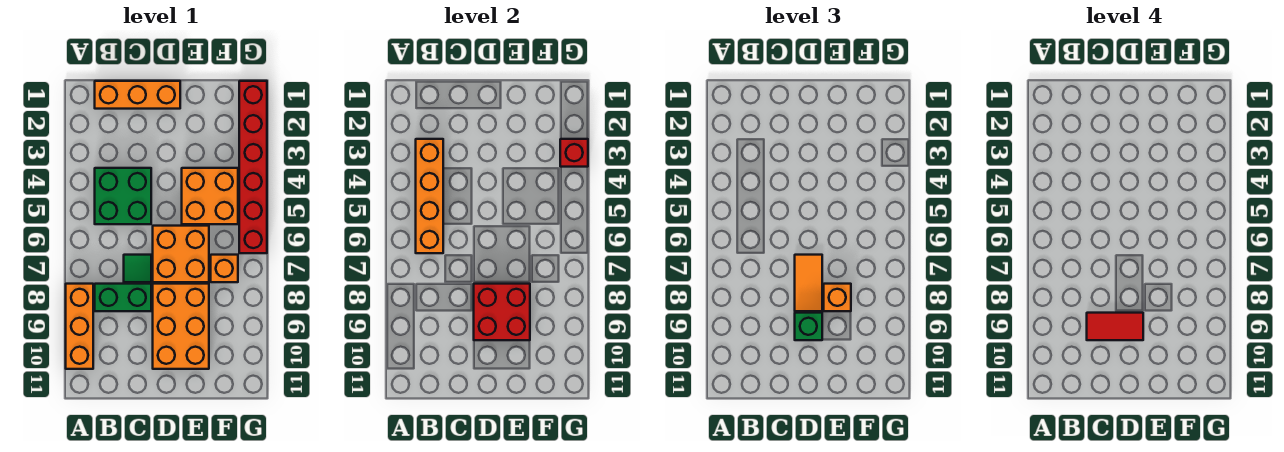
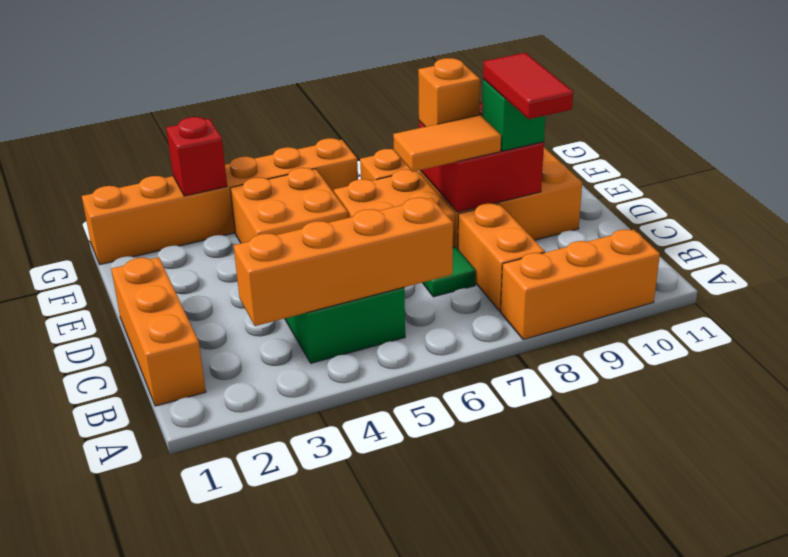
green brick B8:C8 level 1 -> orange brick B8:C8 level 1
red brick G1:G6 level 1 -> orange brick G1:G6 level 1

